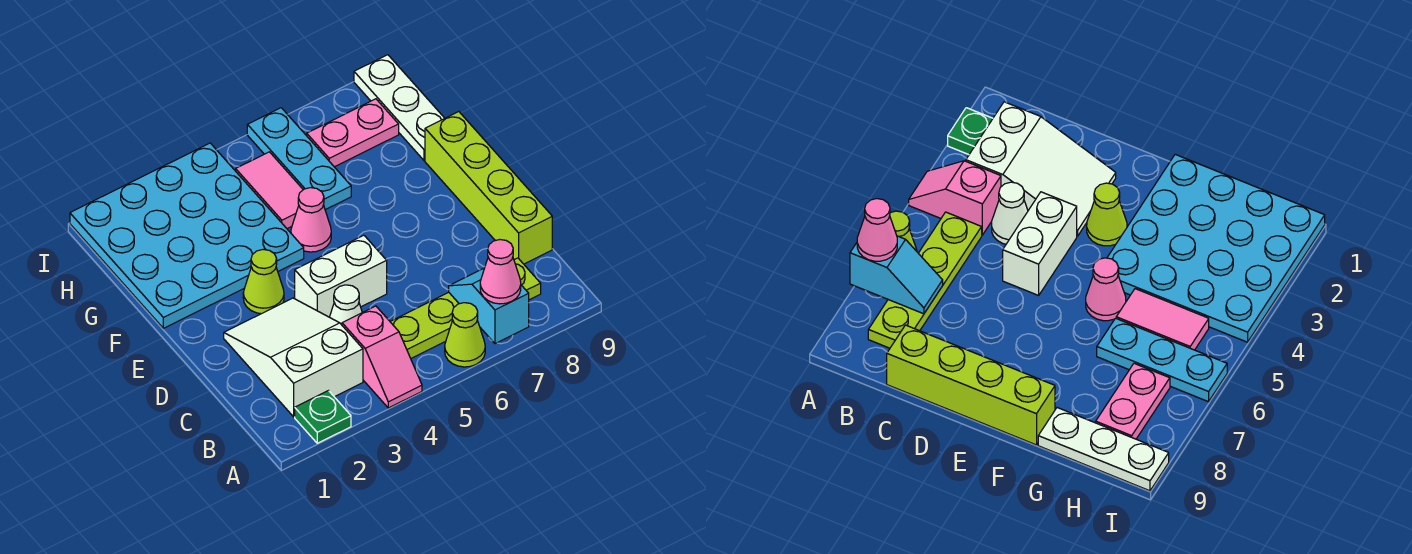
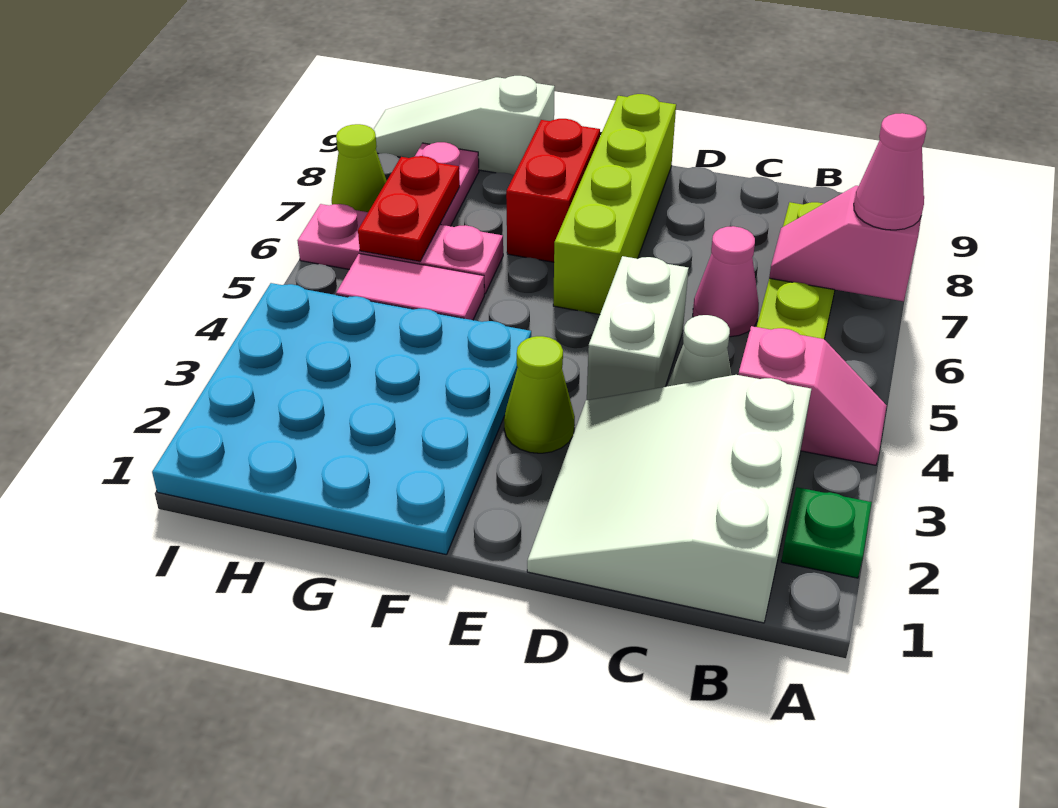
lime cone A6 level 1 -> lime cone I7 level 1
cyan slope A7:B7 level 2 top A -> pink slope A7:B7 level 2 top A
white slope B2:D3 level 1 top B -> white slope B1:D3 level 1 top B
lime brick C9:F9 level 1 -> lime brick E6:E9 level 1
pink cone F5 level 1 -> pink cone C6 level 1
none -> red brick F7:F8 level 1
cyan plate G6:I6 level 1 -> pink plate G6:I6 level 1
white plate G9:I9 level 1 -> white slope G9:I9 level 1 top G
none -> red plate H6:H7 level 2

